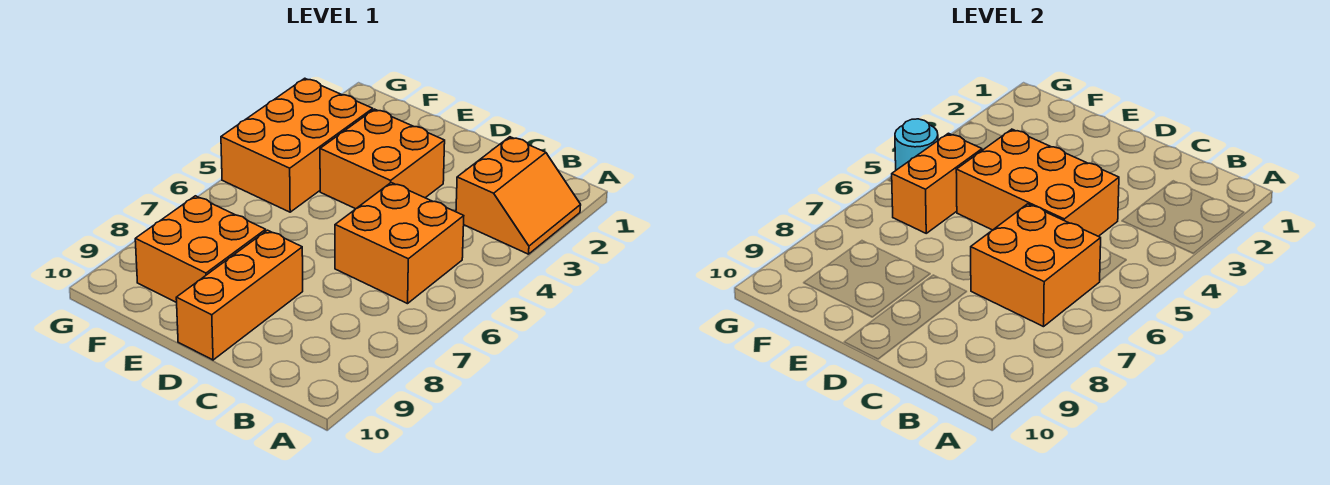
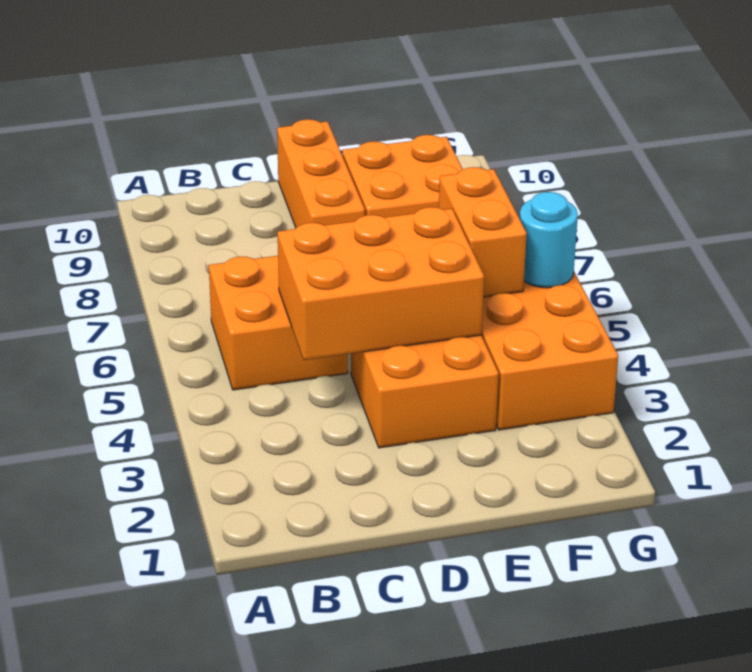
orange slope A2:B3 level 1 top B -> none
orange brick B6:C7 level 2 -> none

